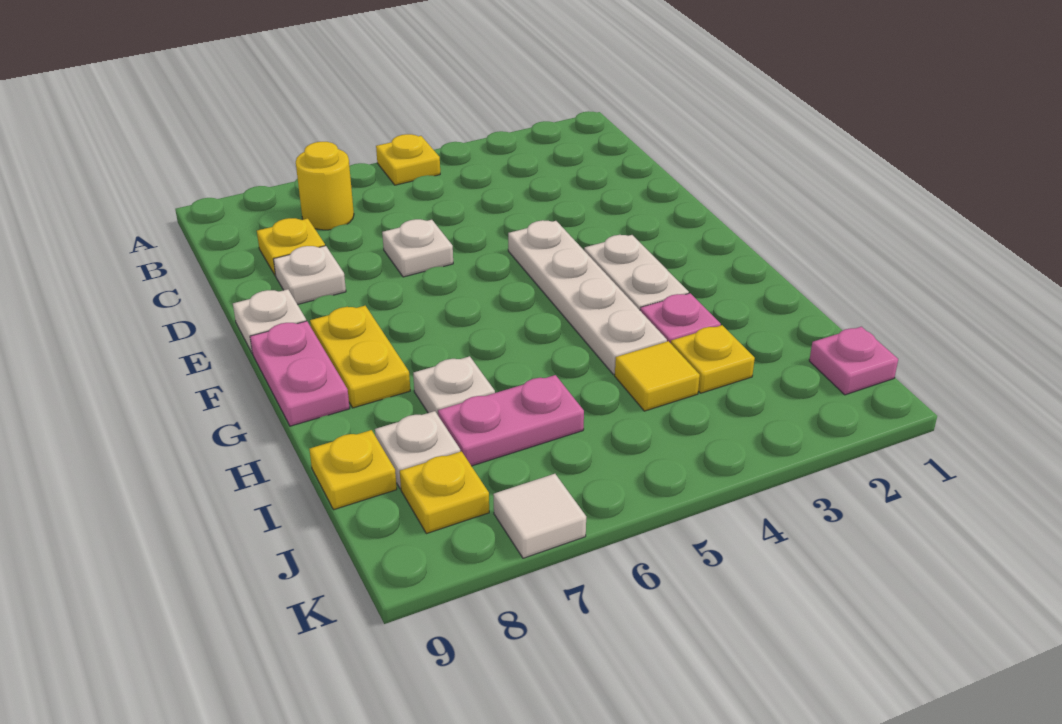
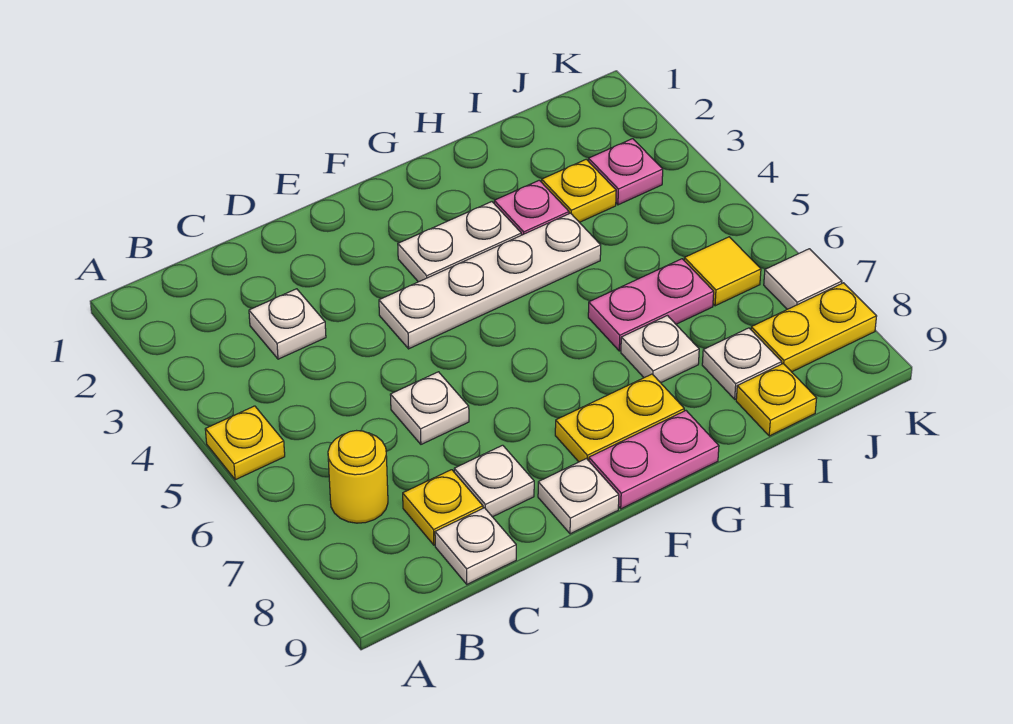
none -> white plate C3 level 1
none -> white plate C9 level 1
yellow tile I4 level 1 -> yellow tile J6 level 1
pink plate I6:I7 level 1 -> pink plate H6:I6 level 1
pink plate J1 level 1 -> pink plate J3 level 1
yellow plate J8 level 1 -> yellow plate J8:K8 level 1

